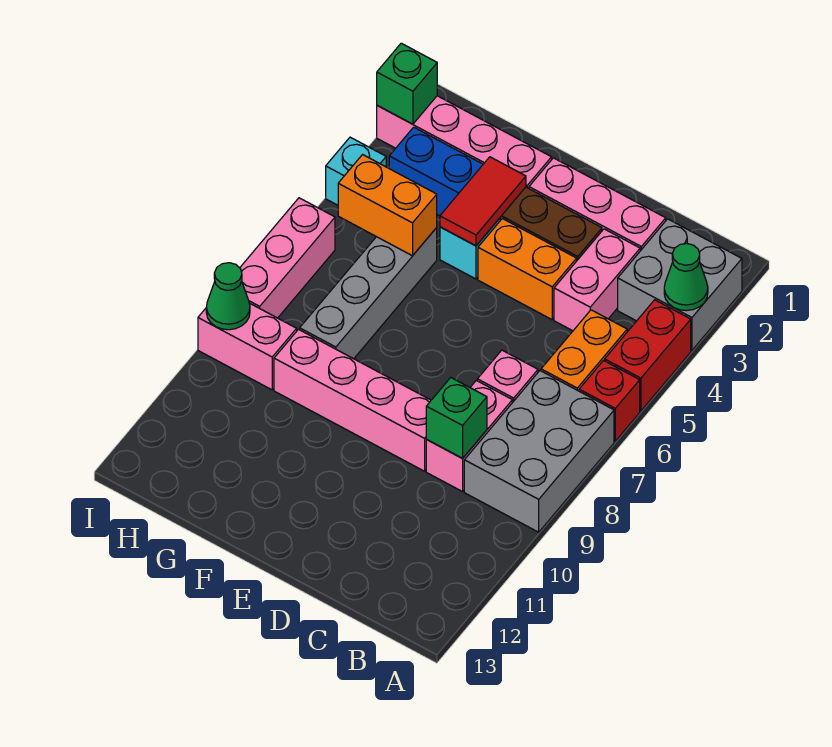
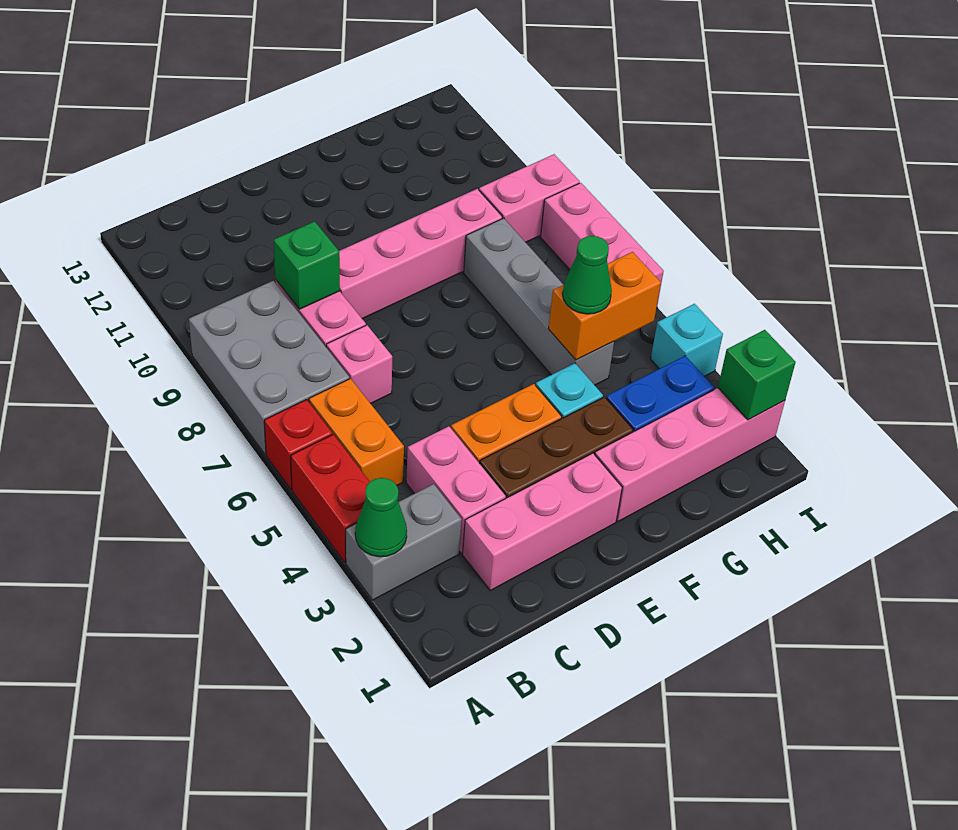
grey brick A2:B3 level 1 -> grey brick A3:B3 level 1
red tile F3:F4 level 2 -> none
green cone I9 level 2 -> green cone G5 level 3

